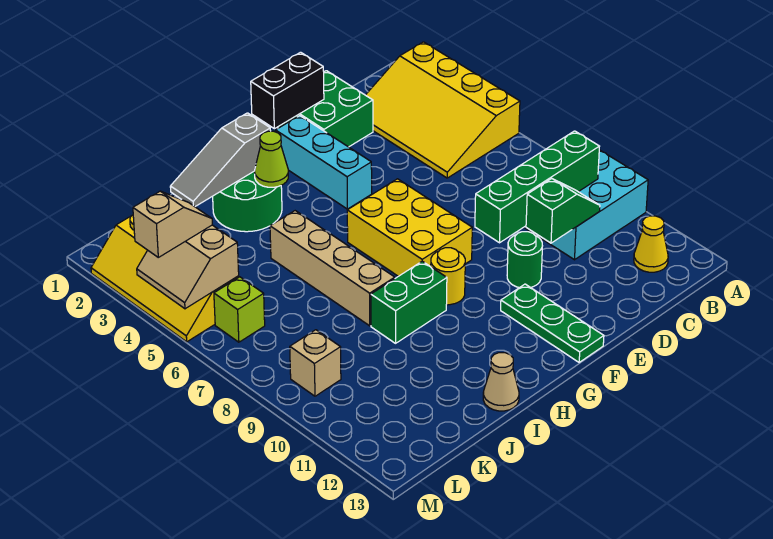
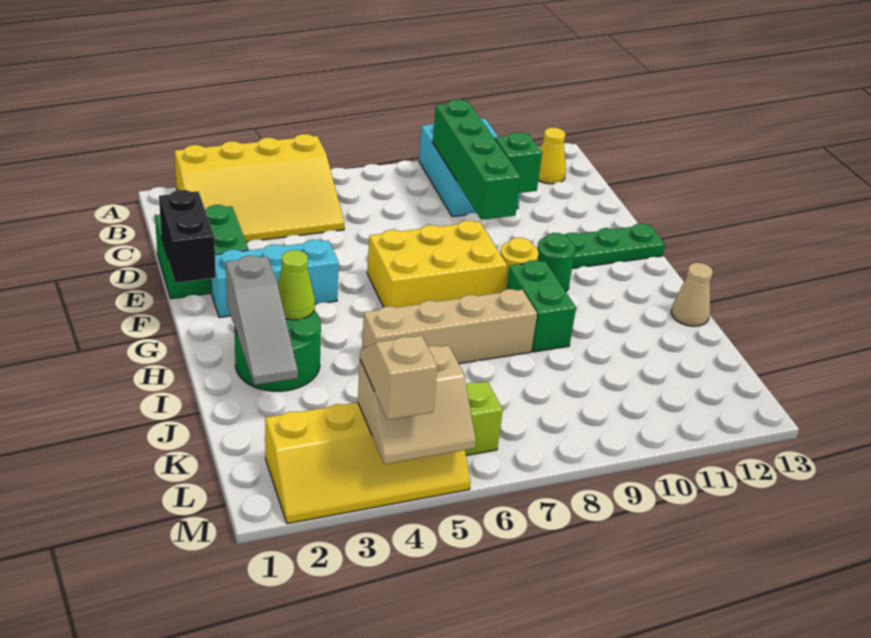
green round brick E10 level 1 -> green round brick G10 level 1
tan brick L9 level 1 -> none

